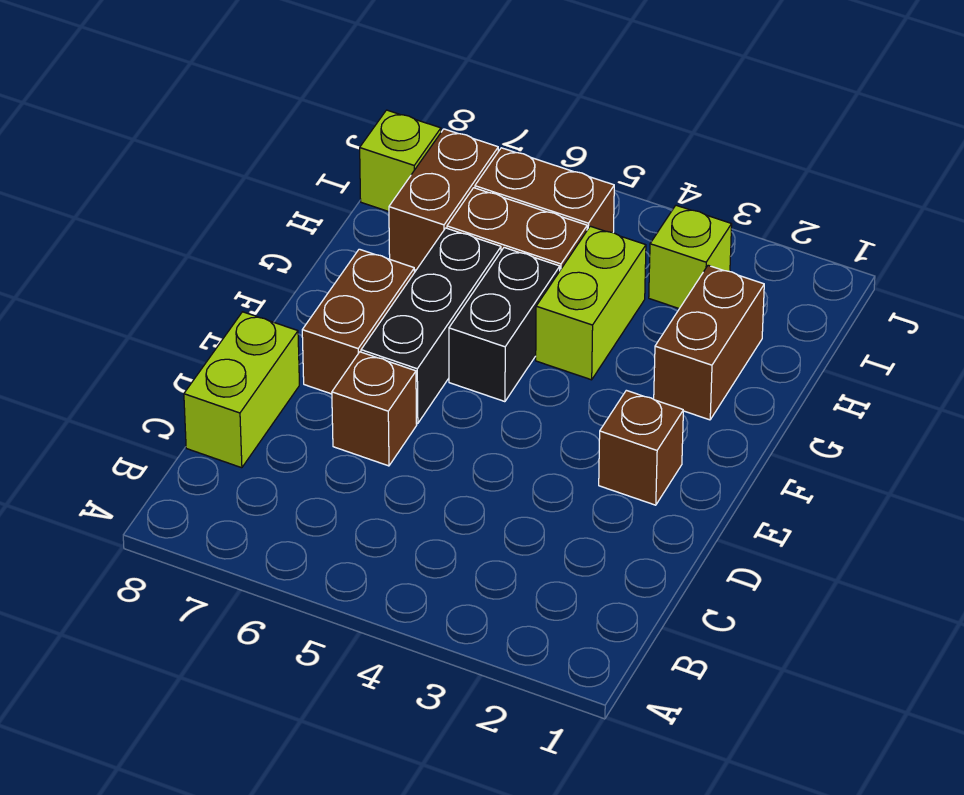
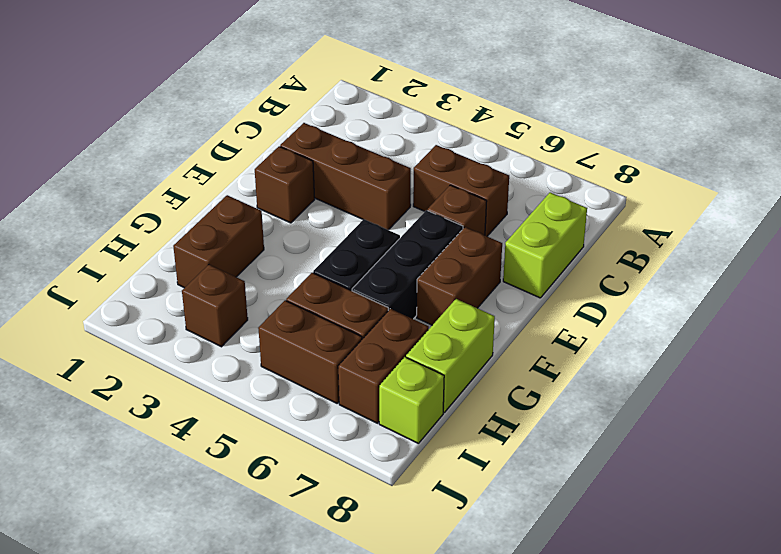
none -> brown brick C5:C6 level 1
none -> brown brick D2:D4 level 1
lime brick G4:H4 level 1 -> lime brick G8:H8 level 1
lime brick I3 level 1 -> brown brick I3 level 1

